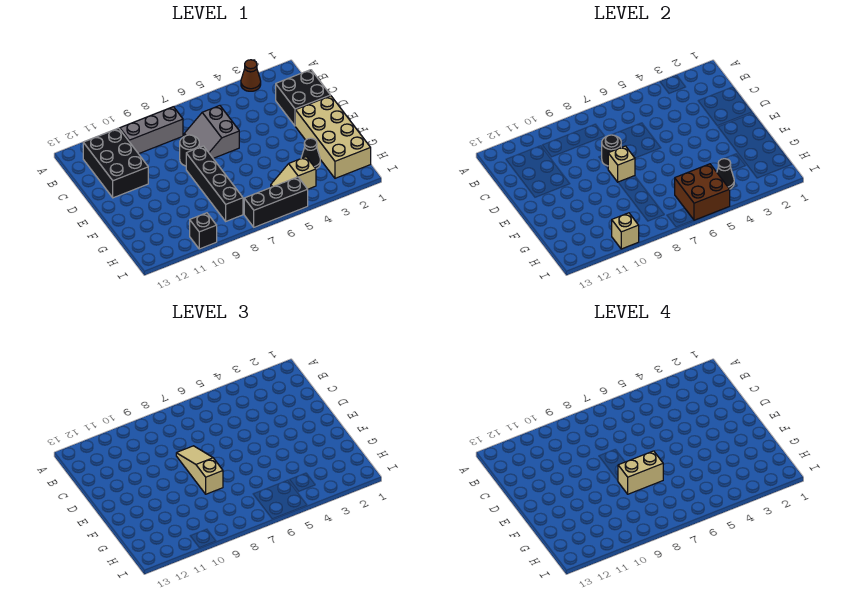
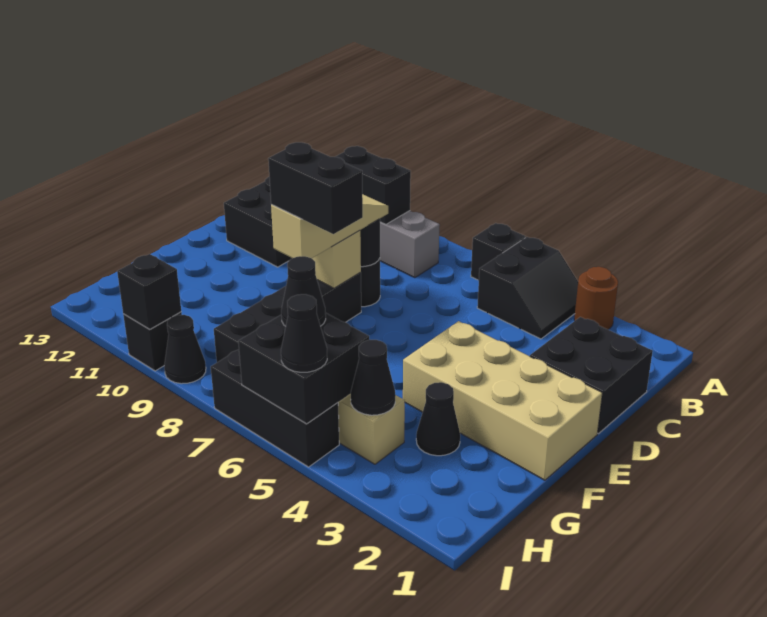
brown cone A3 level 1 -> brown round brick A3 level 1
none -> black slope A4:B5 level 1 top 5
none -> black brick A6 level 1
none -> black brick B9:B10 level 2
grey slope C6:D7 level 1 top 6 -> none
tan brick E1:H2 level 1 -> tan brick E1:F4 level 1
tan brick F7:F8 level 4 -> black brick F7:F8 level 4
brown brick H5:I6 level 2 -> black brick H5:I6 level 2
none -> black cone H6 level 3
none -> black cone I5 level 3
none -> black cone I9 level 1
tan brick I10 level 2 -> black brick I10 level 2

